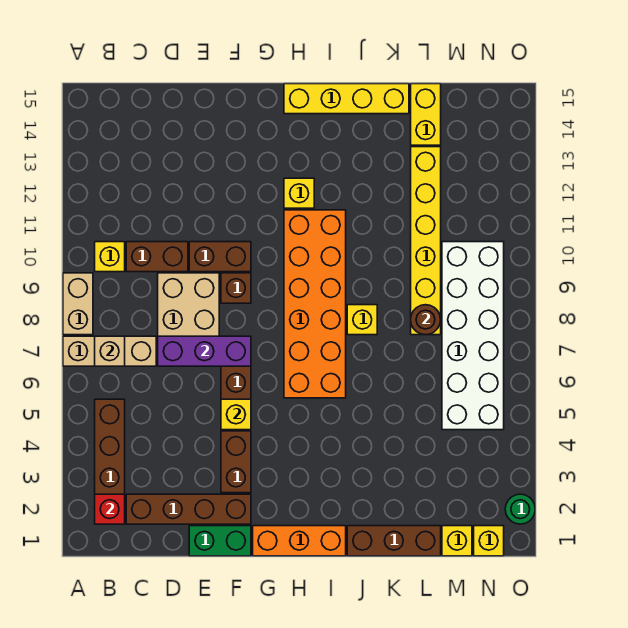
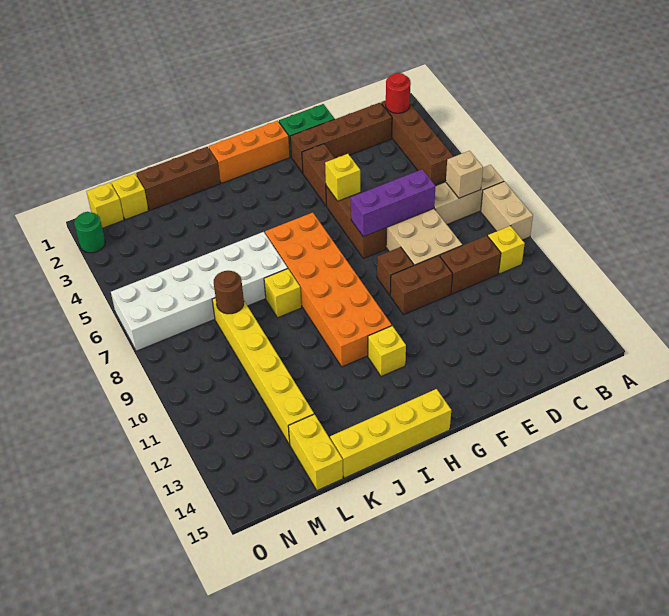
red brick B2 level 2 -> red round brick B2 level 2
white brick M5:N10 level 1 -> white brick J6:O7 level 1

